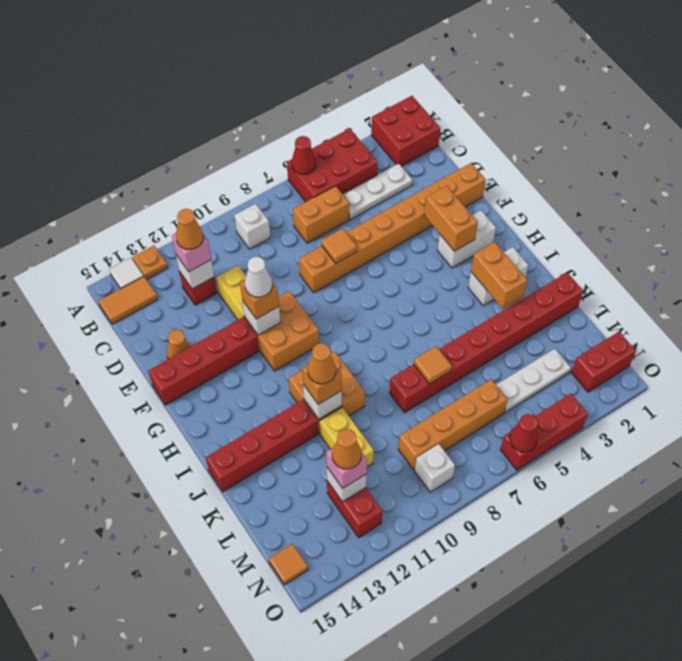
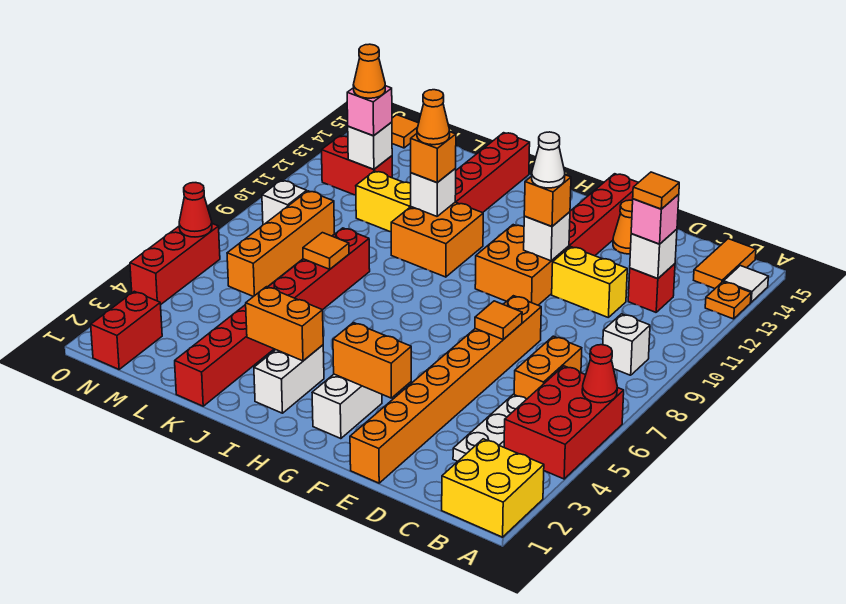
red brick A1:B2 level 1 -> yellow brick A1:B2 level 1
orange cone C12 level 4 -> orange tile C12 level 4
white plate M3:M5 level 1 -> none

